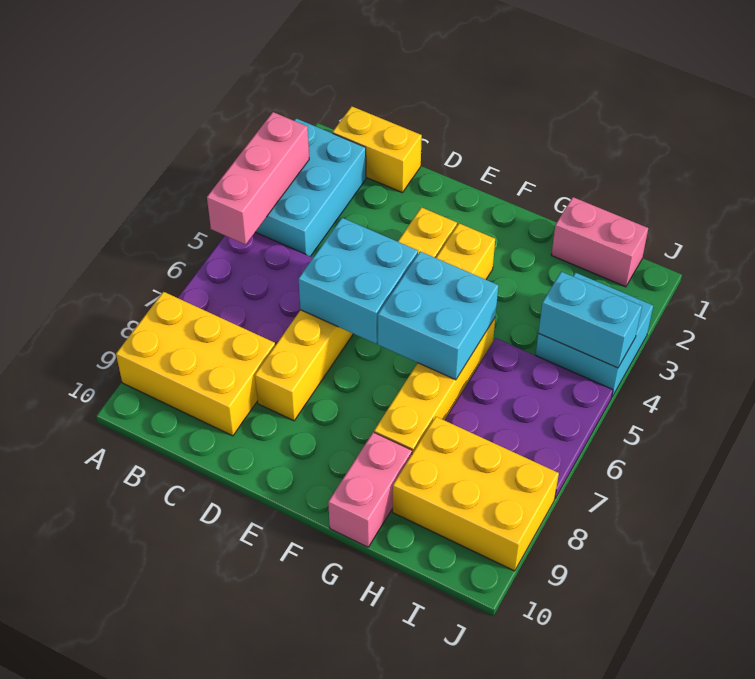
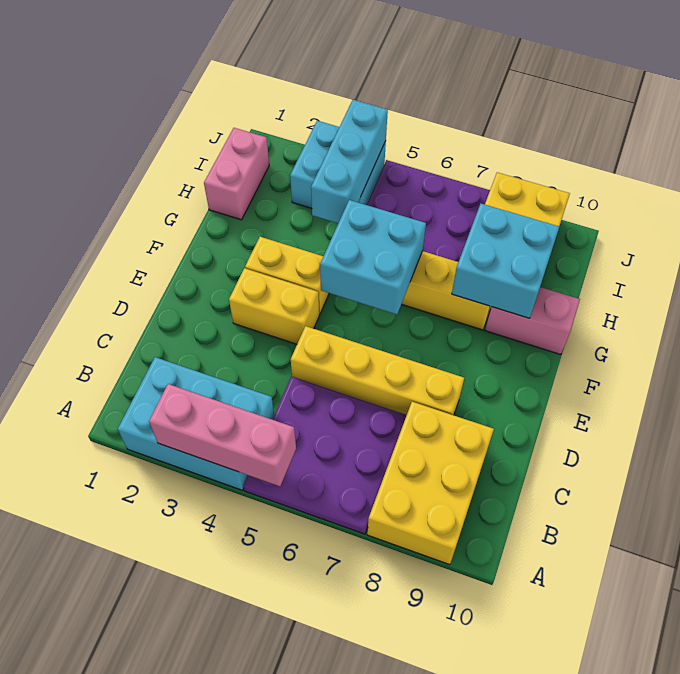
yellow brick B1:C1 level 1 -> none
cyan brick D5:E6 level 2 -> cyan brick G8:H9 level 2
cyan brick I4:J4 level 2 -> cyan brick H4:J4 level 2

